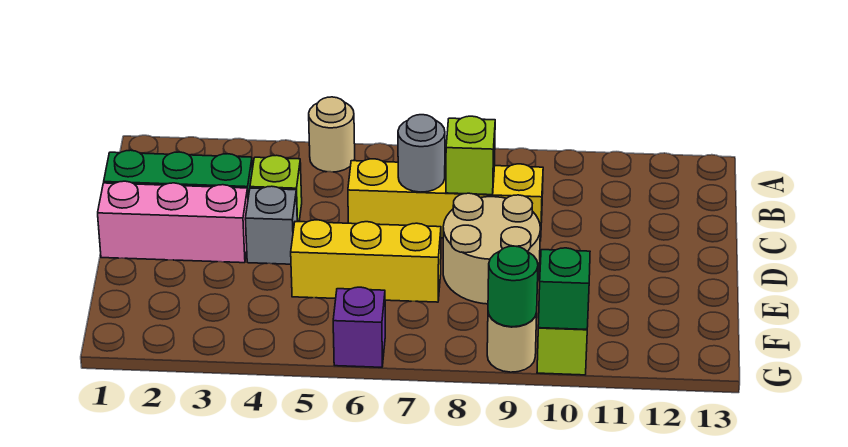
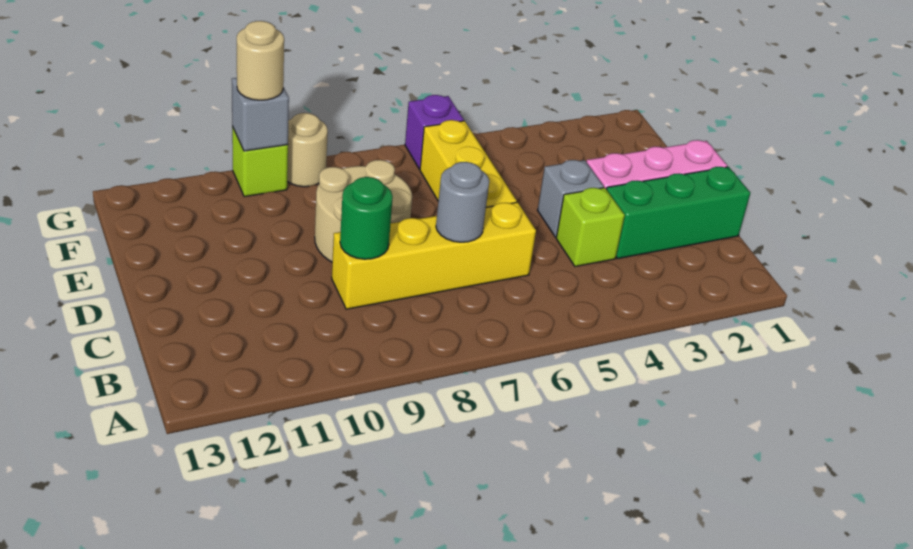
tan round brick A5 level 1 -> tan round brick G10 level 3
lime brick C8 level 2 -> none
yellow brick E5:E7 level 1 -> yellow brick D6:F6 level 1
green round brick G9 level 2 -> green round brick C9 level 2
green brick G10 level 2 -> grey brick G10 level 2

